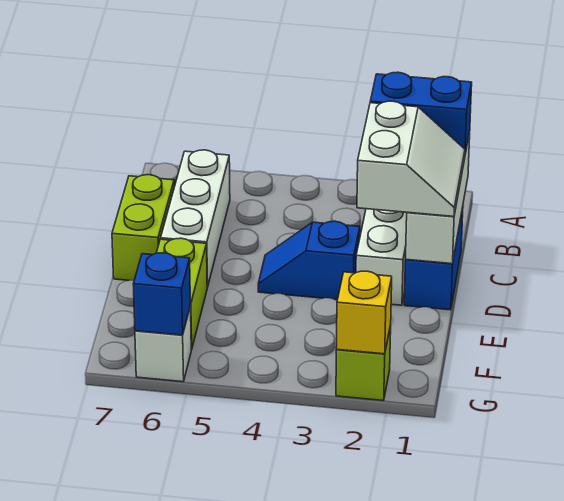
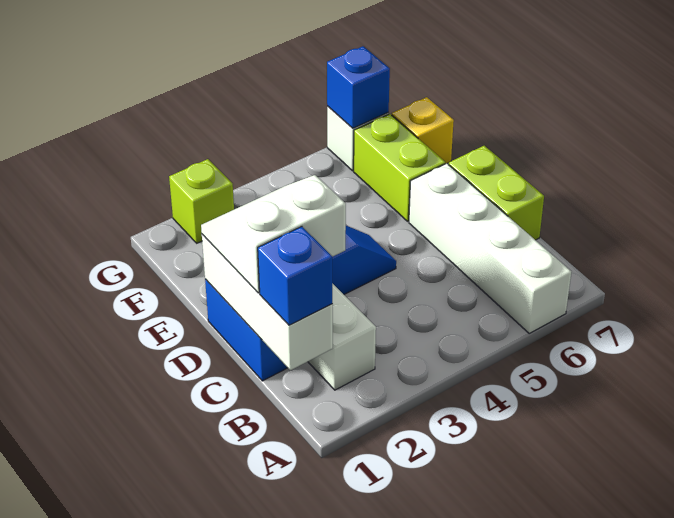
blue brick B1:B2 level 3 -> blue brick B1 level 3
white brick B6:D6 level 1 -> white brick A6:D6 level 1
white slope C1:D2 level 3 top 2 -> white slope C1:D2 level 3 top C
yellow brick G2 level 2 -> yellow brick F7 level 1

